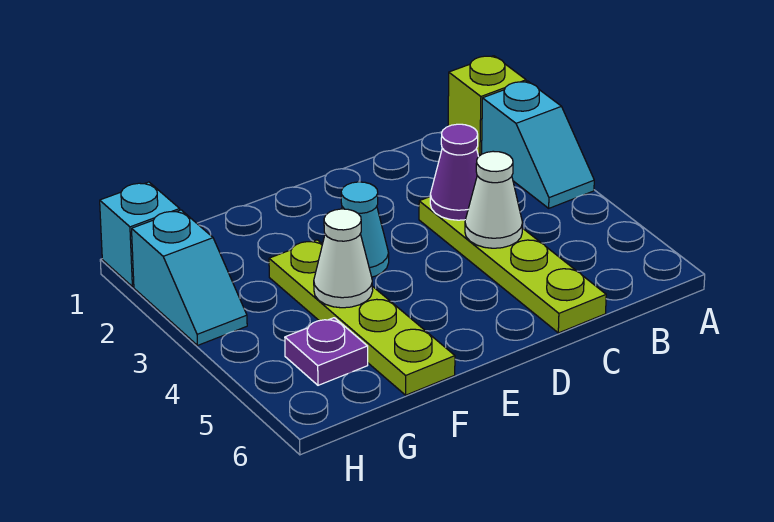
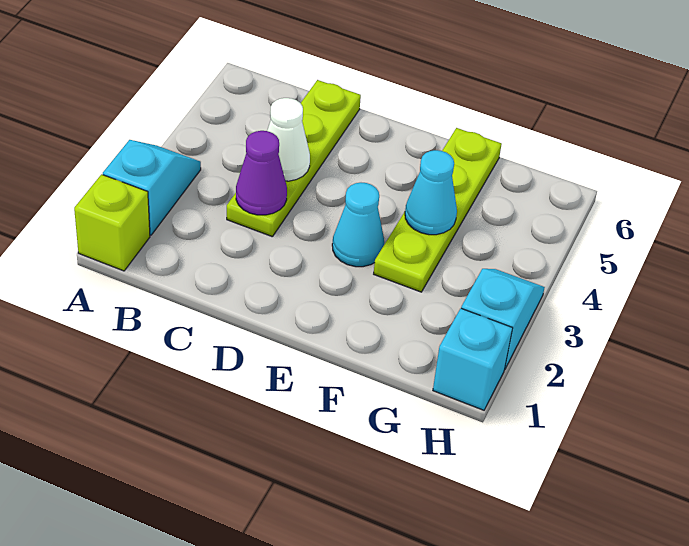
white cone F4 level 2 -> cyan cone F4 level 2
purple plate G5 level 1 -> none

